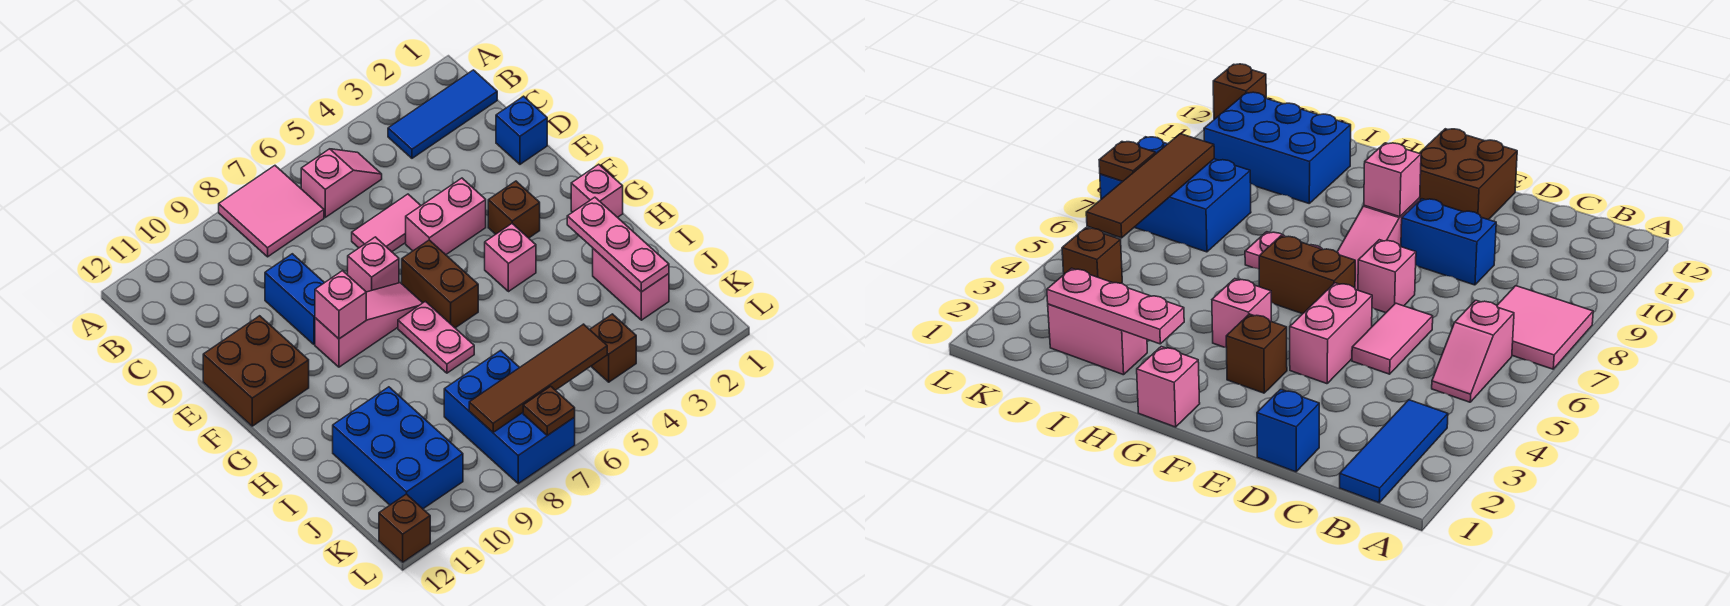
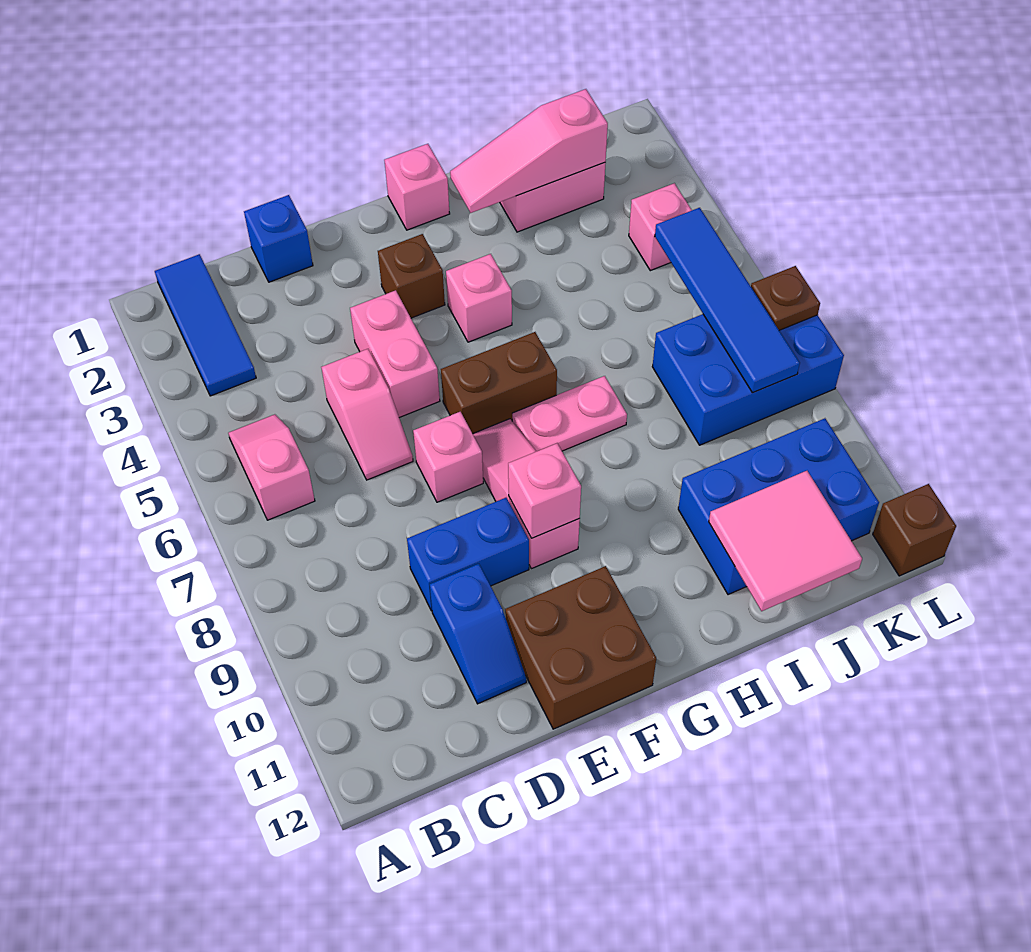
pink tile A7:B8 level 1 -> pink tile I11:J12 level 2
pink tile D5:D6 level 1 -> pink slope D5:D6 level 1 top 5
none -> blue slope D10:D11 level 1 top 10
pink plate H2:J2 level 2 -> pink slope H2:J2 level 2 top J
brown brick K4 level 1 -> pink brick K4 level 1
brown tile K5:K8 level 2 -> blue tile K5:K8 level 2

